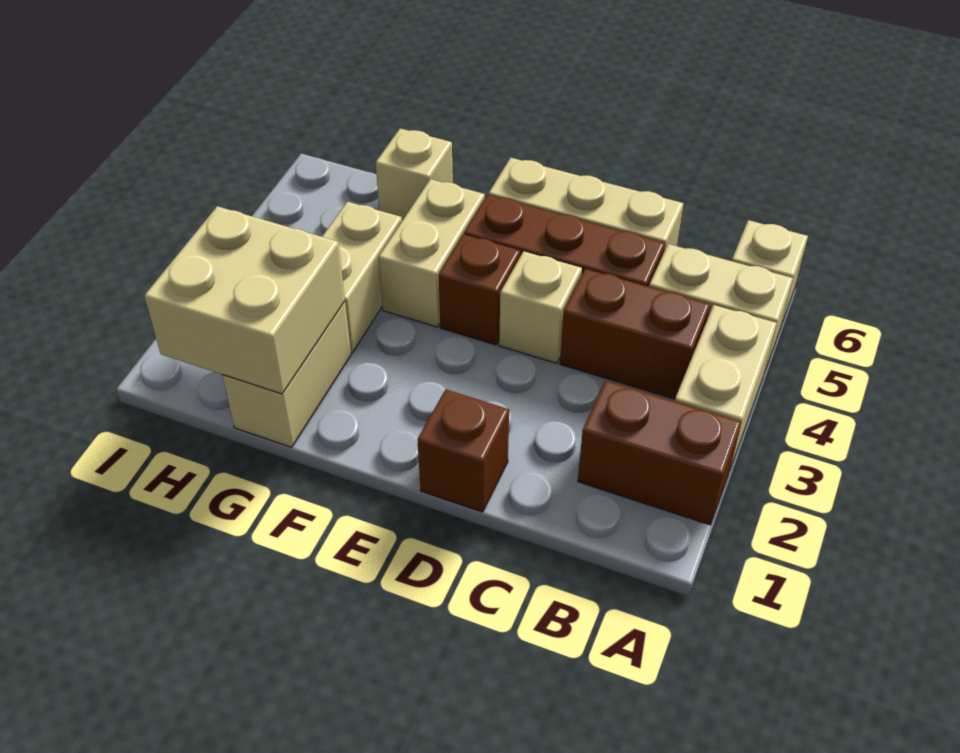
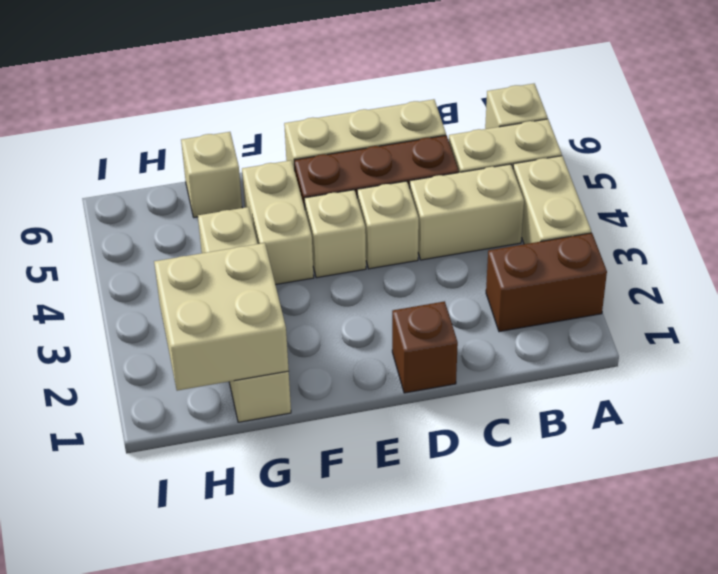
brown brick B4:C4 level 1 -> tan brick B4:C4 level 1
brown brick E4 level 1 -> tan brick E4 level 1

